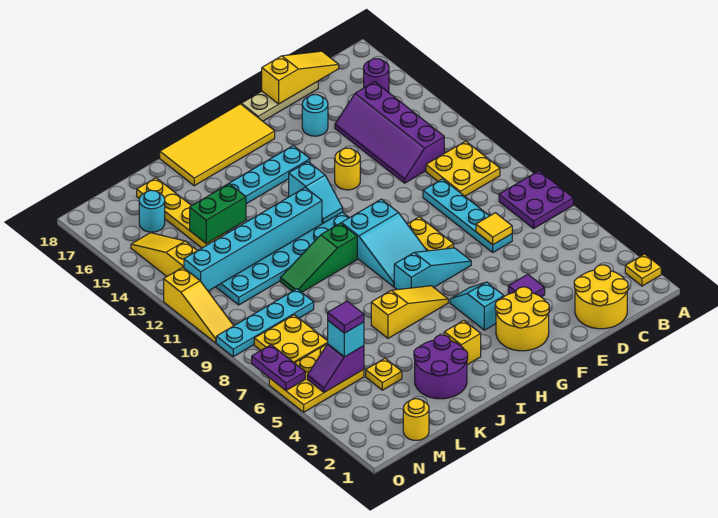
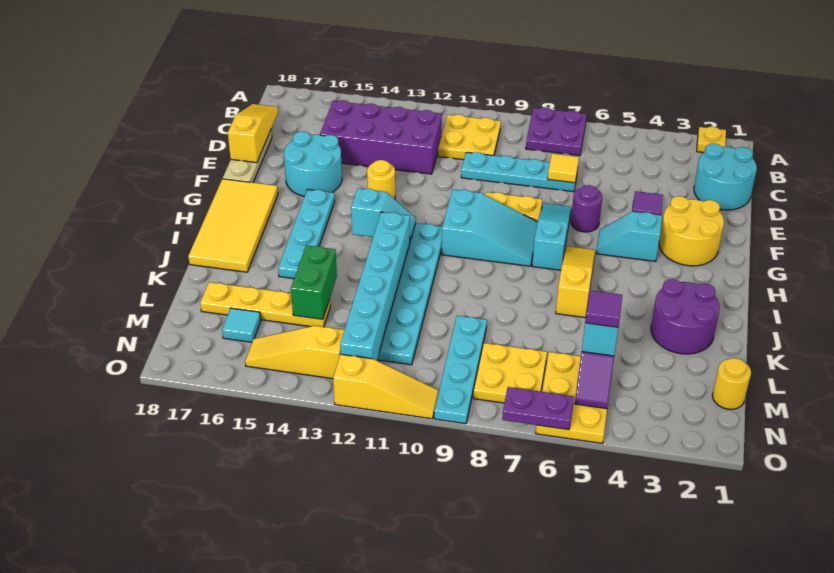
purple round brick B16 level 1 -> purple round brick F6 level 1
yellow round brick C1:D2 level 1 -> cyan round brick C1:D2 level 1
purple slope C12:D15 level 1 top C -> purple brick C12:D15 level 1
cyan round brick E16 level 1 -> cyan round brick E15:F16 level 1
yellow brick I3 level 1 -> none
green slope I10:K10 level 1 top I -> none
yellow plate L4 level 1 -> none
cyan round brick M16 level 1 -> cyan tile M16 level 1

